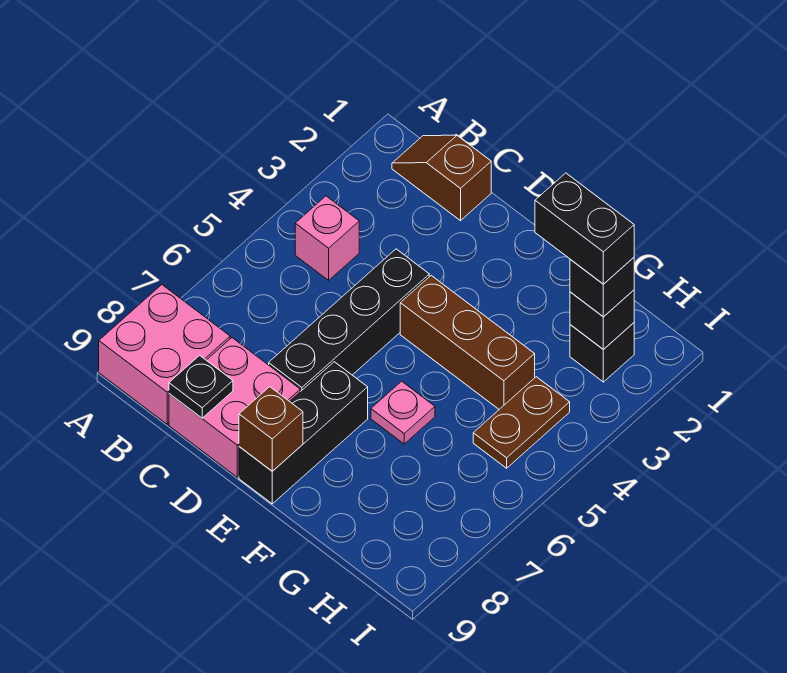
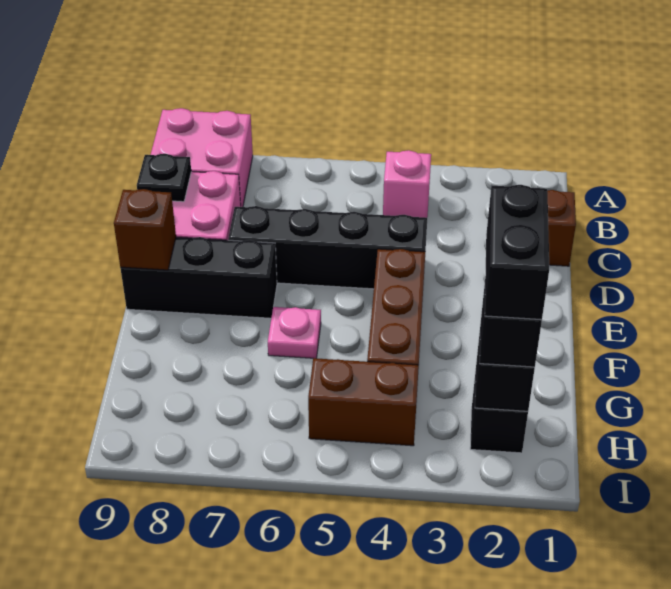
brown plate H4:H5 level 1 -> brown brick H4:H5 level 1

